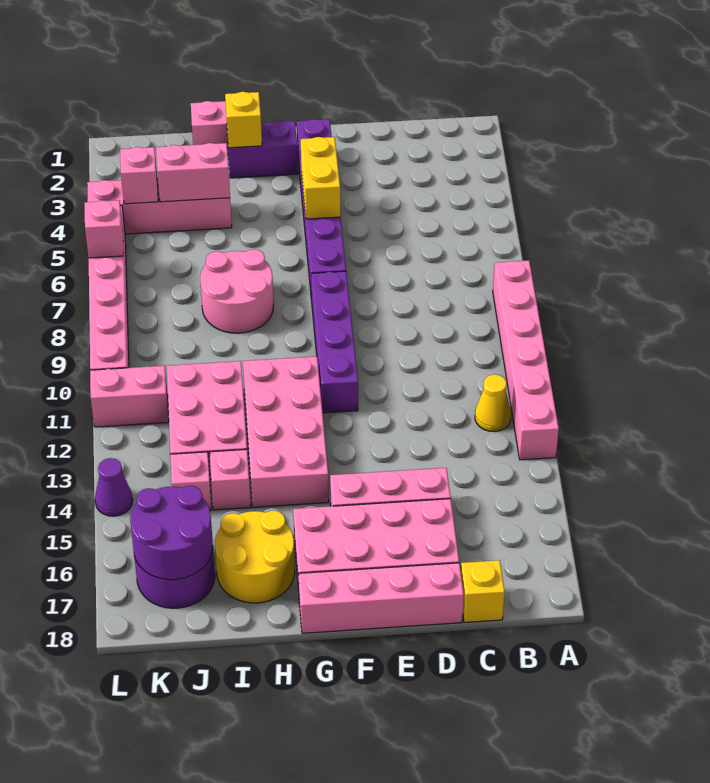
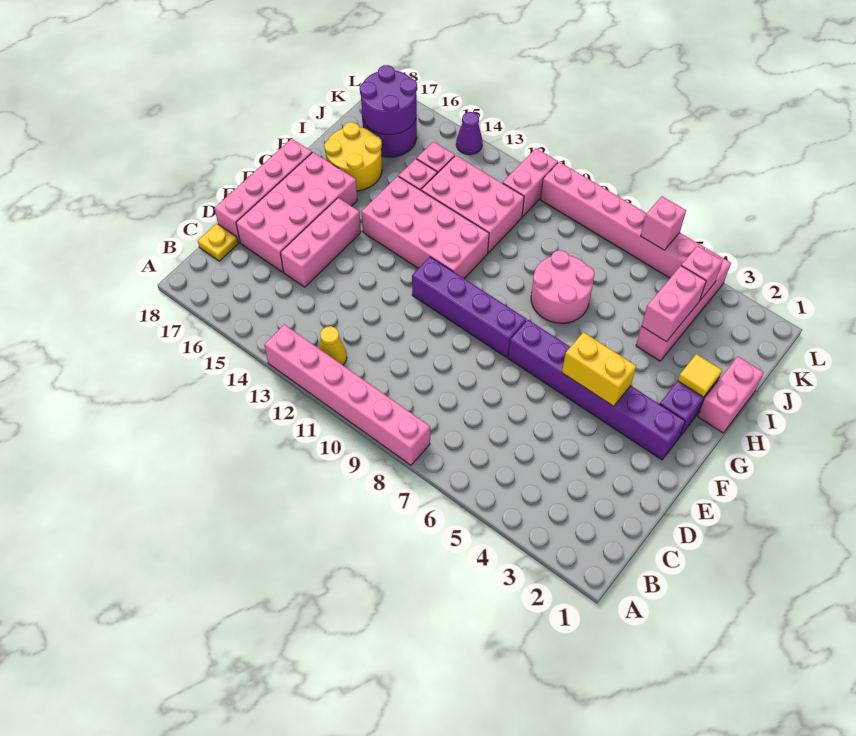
yellow brick C18 level 1 -> yellow plate C18 level 1
yellow brick H2 level 2 -> yellow tile H2 level 2

